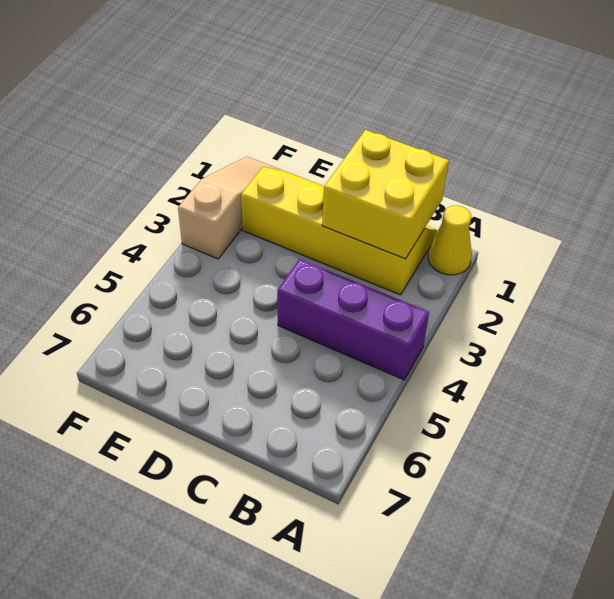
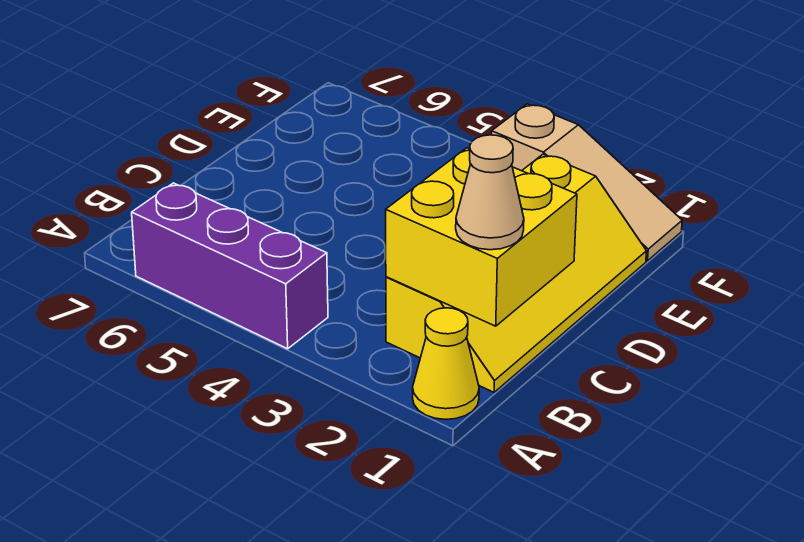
purple brick A4:C4 level 1 -> purple brick A4:A6 level 1
none -> tan cone B1 level 3

